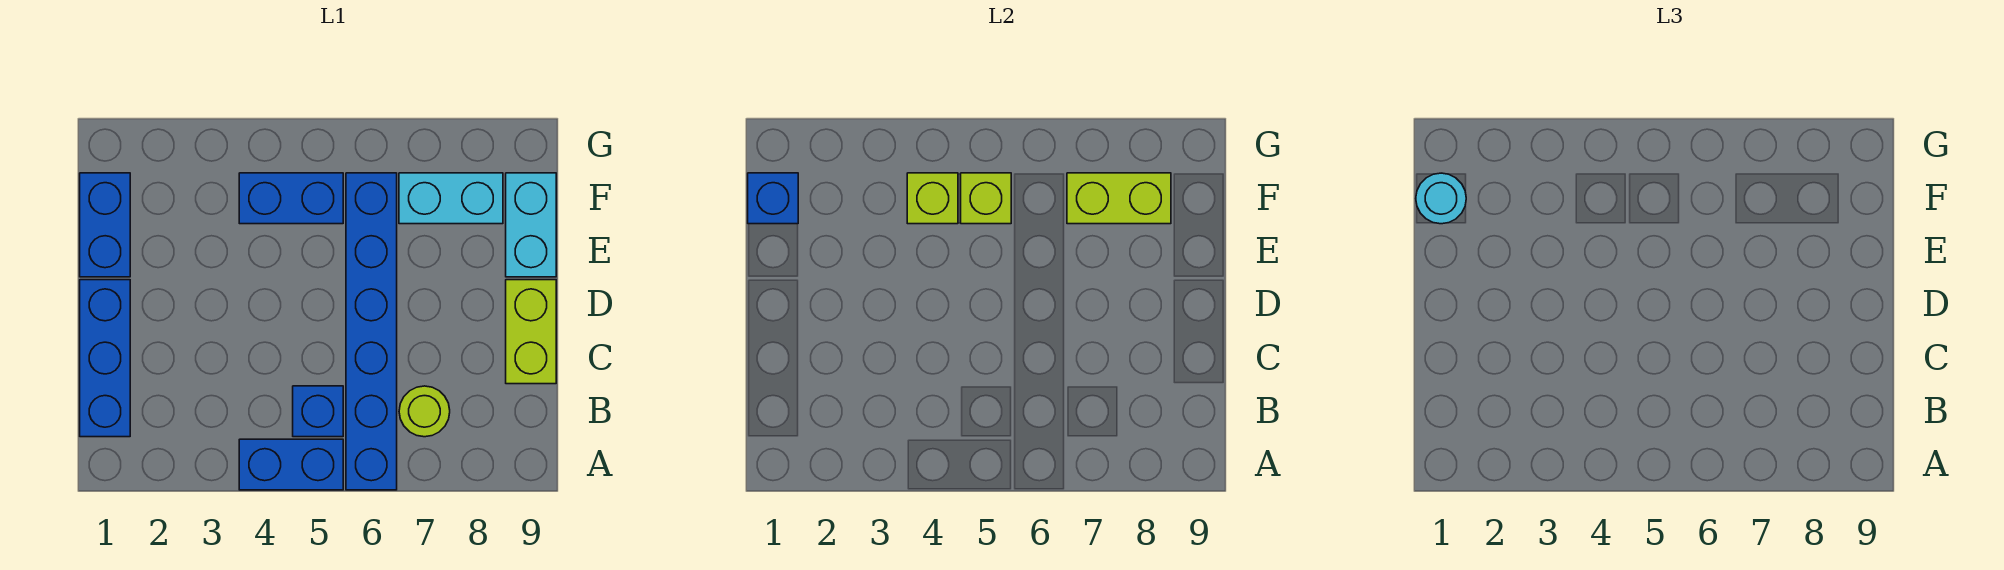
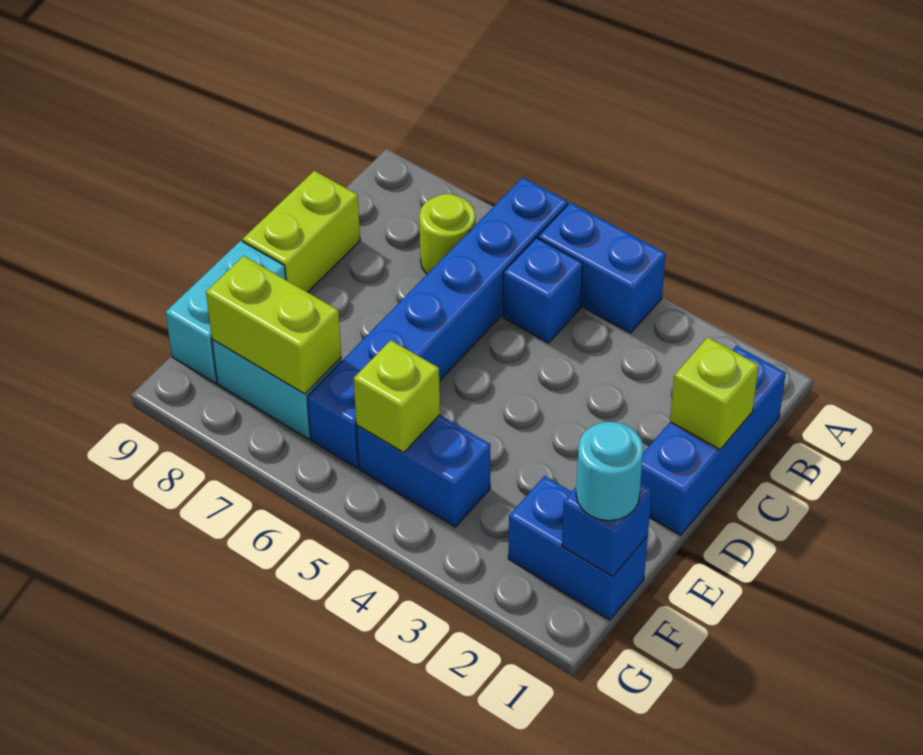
blue brick E1:F1 level 1 -> blue brick F1:F2 level 1
lime brick F4 level 2 -> lime brick C1 level 2

